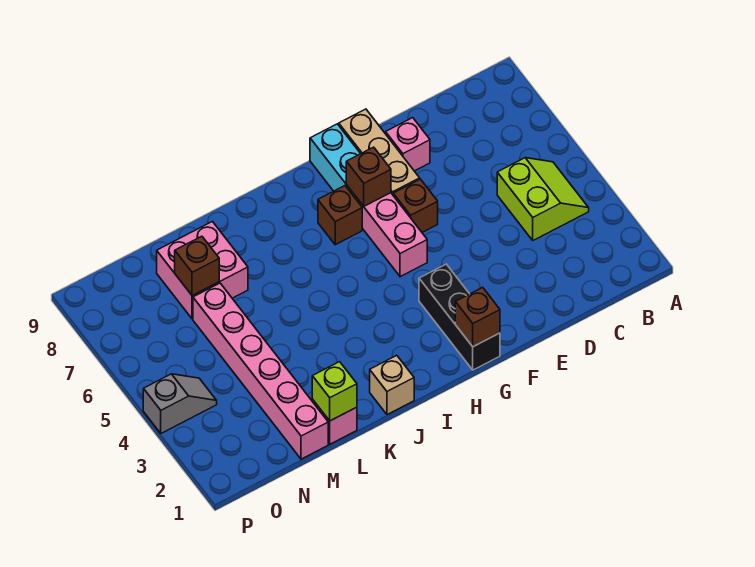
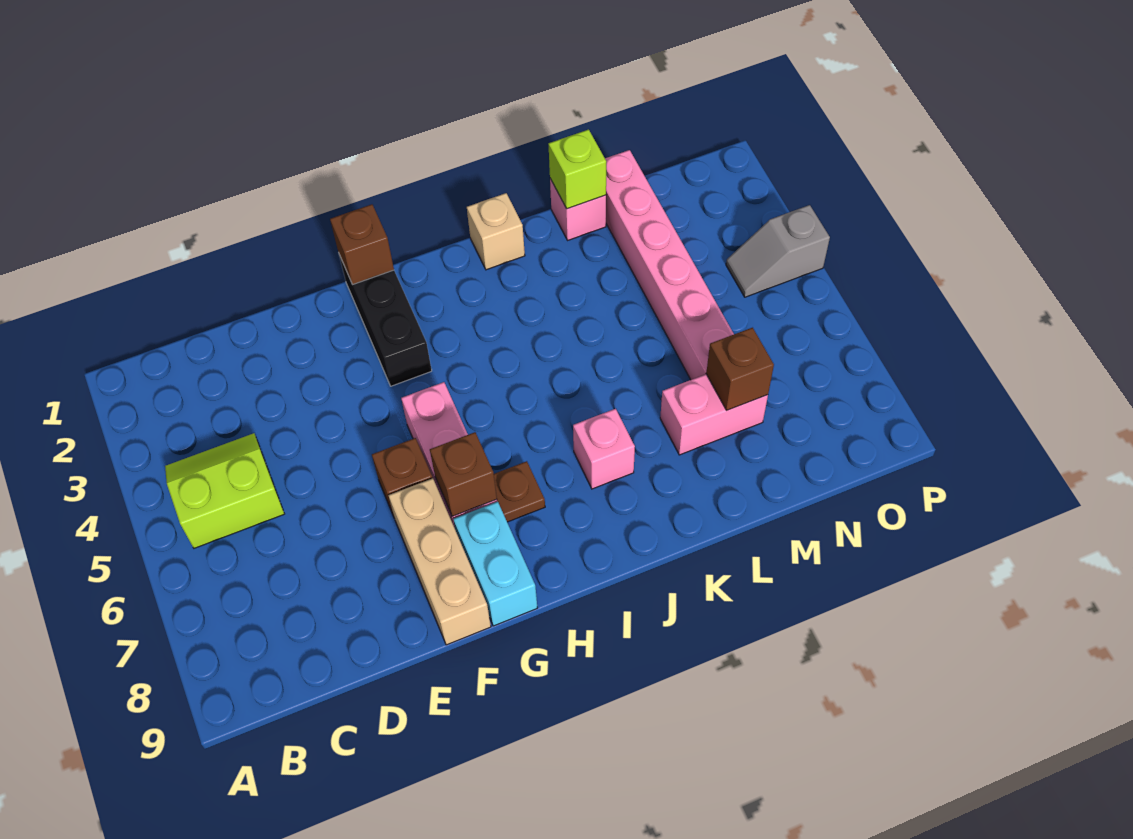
lime slope B4:C5 level 1 top C -> lime slope B4:C5 level 1 top 5
pink brick E8 level 1 -> pink brick J7 level 1
brown brick H7 level 1 -> brown plate H7 level 1
pink brick L7:M8 level 1 -> pink brick L7:M7 level 1

